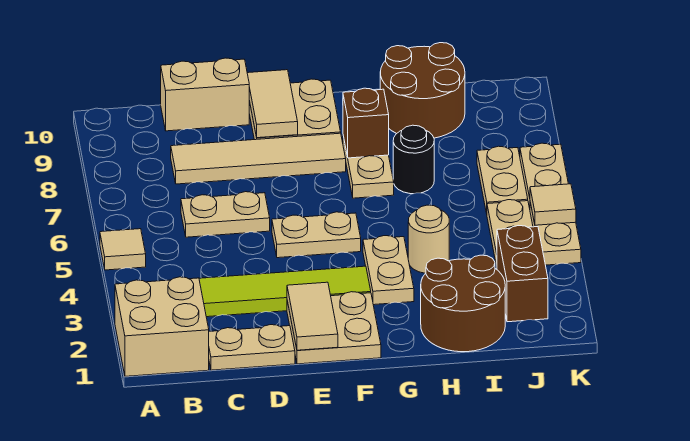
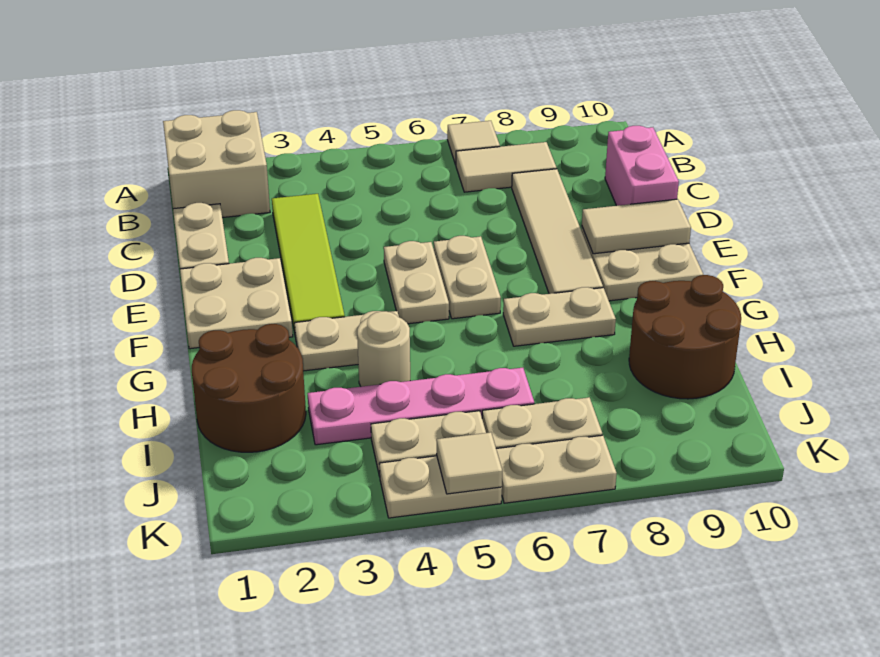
tan tile A5 level 1 -> tan tile A7 level 1
tan plate C6:D6 level 1 -> tan plate E6:F6 level 1
tan brick C10:D10 level 1 -> pink brick C10:D10 level 1
tan tile E1:E2 level 2 -> tan tile B7:B8 level 1
brown brick G8 level 2 -> none
black round brick H7 level 1 -> none
none -> pink plate I3:I6 level 1
brown brick J2:J3 level 1 -> none

